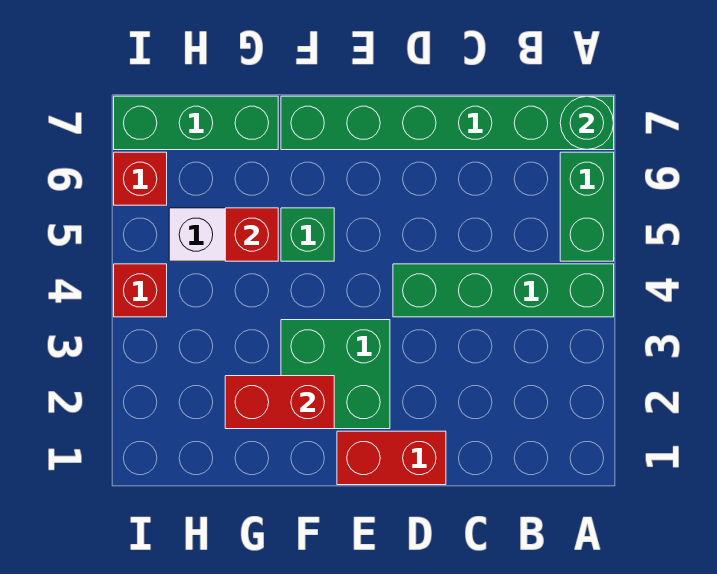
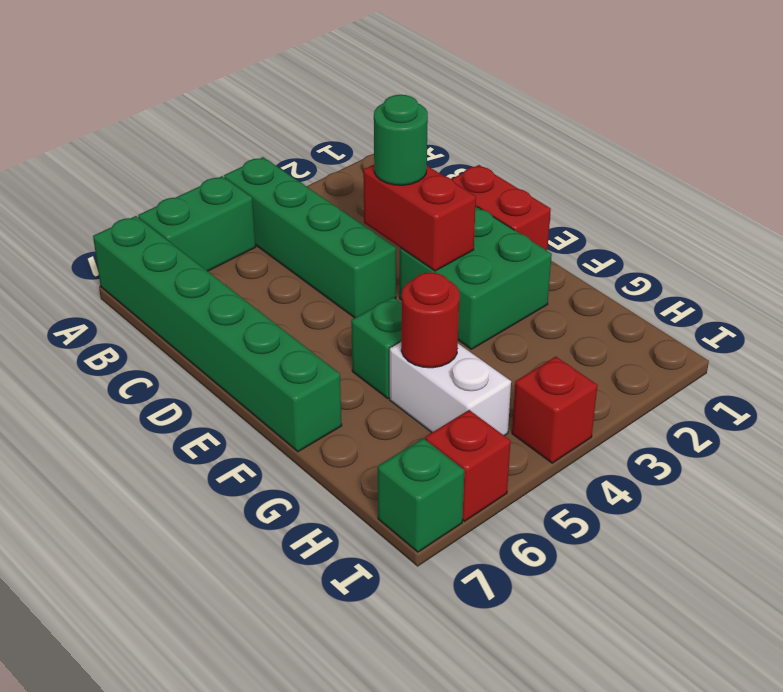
green round brick A7 level 2 -> green round brick D3 level 3
red brick F2:G2 level 2 -> red brick D3:E3 level 2
red brick G5 level 2 -> red round brick G5 level 2
green brick G7:I7 level 1 -> green brick I7 level 1

